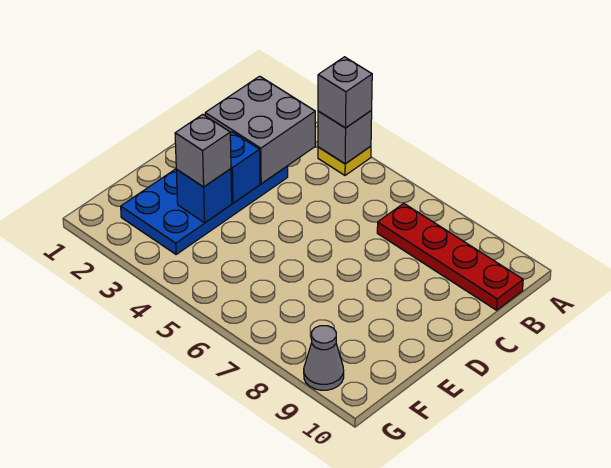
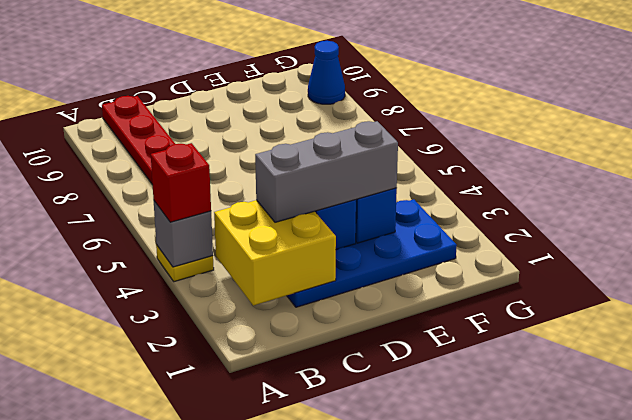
grey brick A4 level 3 -> red brick A4 level 3
grey brick B2:C3 level 2 -> yellow brick B2:C3 level 2
grey brick E3 level 3 -> grey brick C3:E3 level 3
grey cone G9 level 1 -> blue cone G9 level 1

